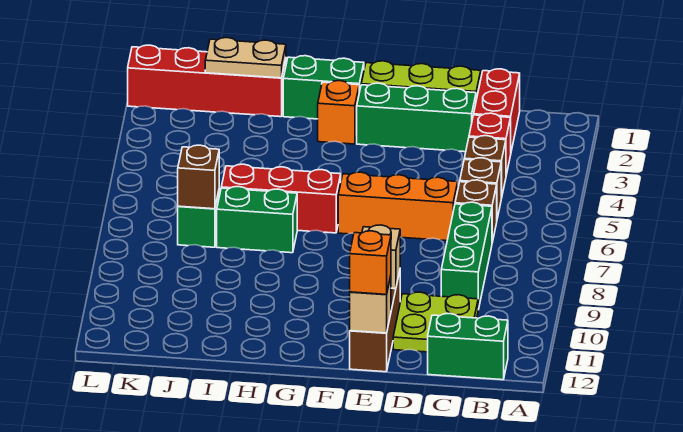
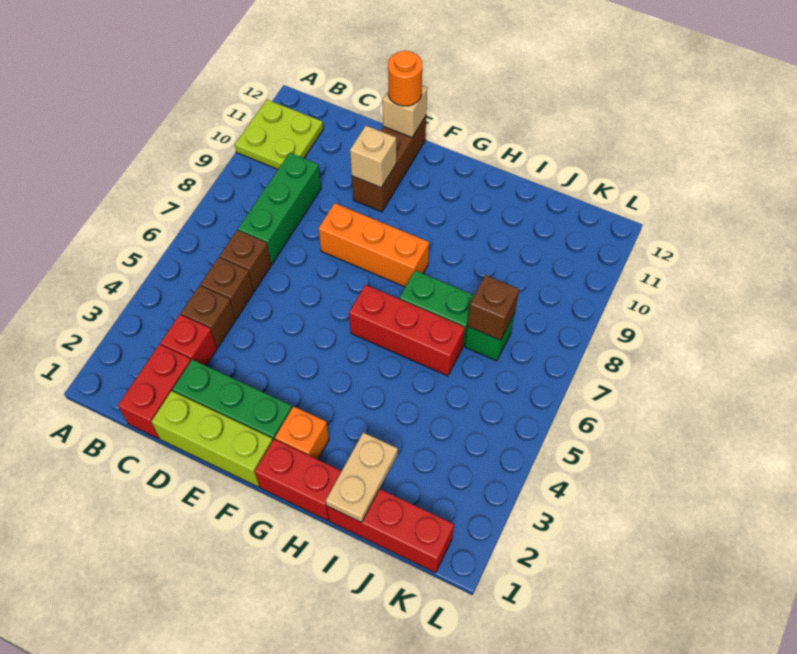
green brick B12:C12 level 1 -> none
lime plate C10:D11 level 1 -> lime plate A10:B11 level 1
orange brick D6:F6 level 1 -> orange brick E8:G8 level 1
orange brick E12 level 3 -> orange round brick E12 level 3
green brick G1:H1 level 1 -> red brick G1:H1 level 1
red brick I1:L1 level 1 -> red brick I1:K1 level 1
tan plate I1:J1 level 2 -> tan plate I1:I2 level 2

